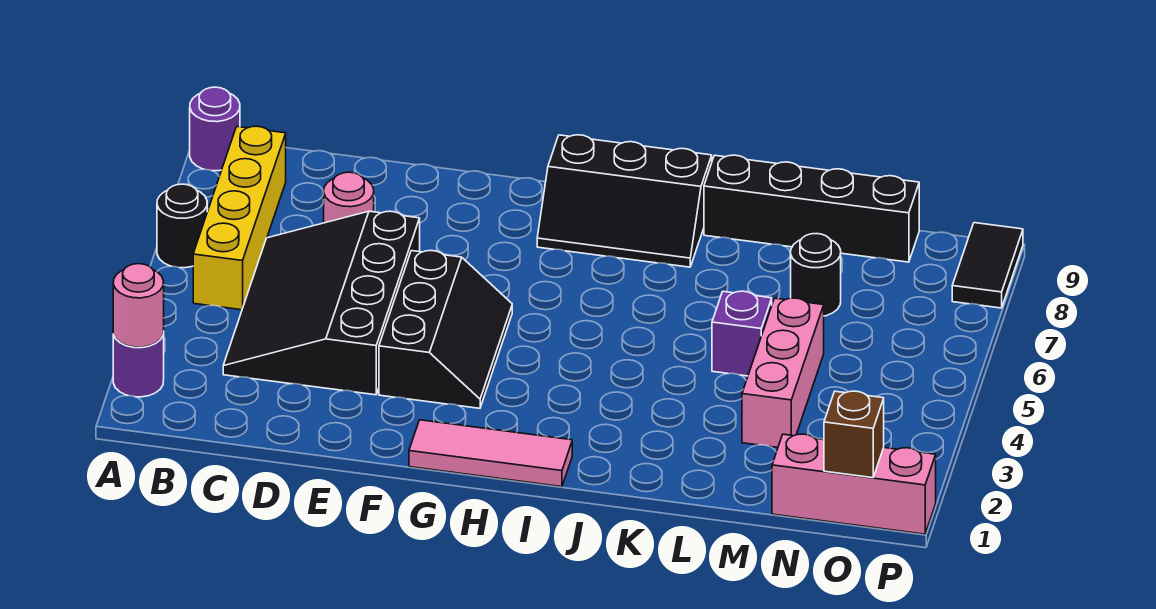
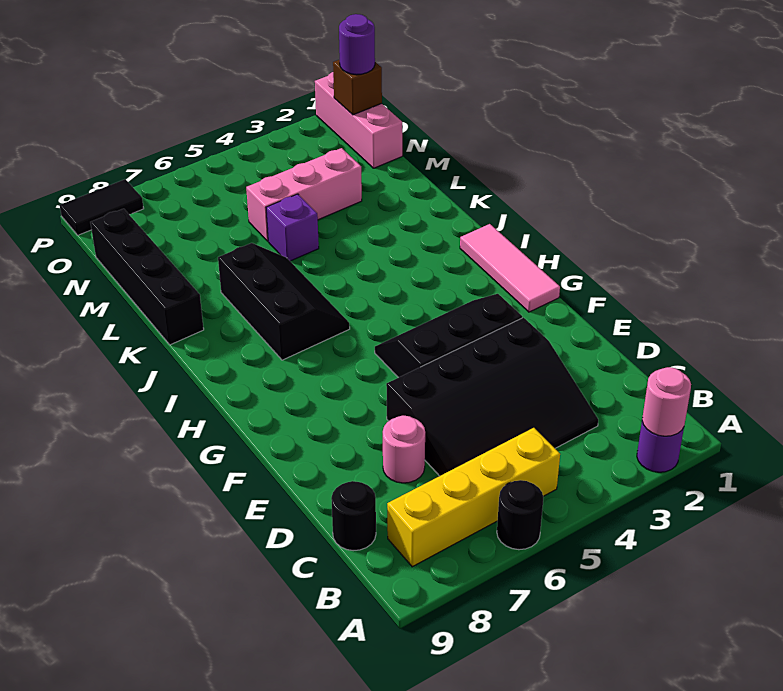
purple round brick A9 level 1 -> purple round brick O1 level 3
black slope H8:J9 level 1 top 9 -> black slope I6:K7 level 1 top 7
black round brick M7 level 1 -> black round brick C9 level 1

